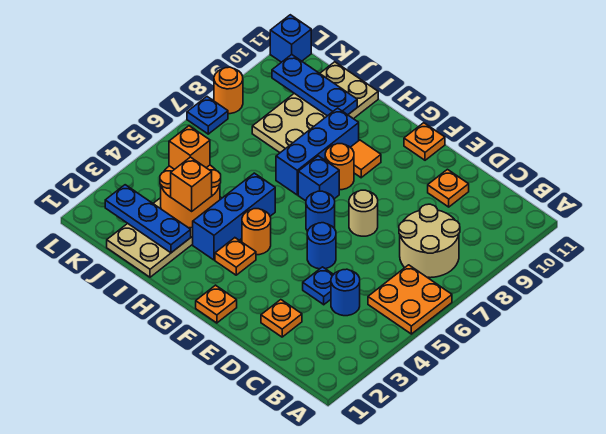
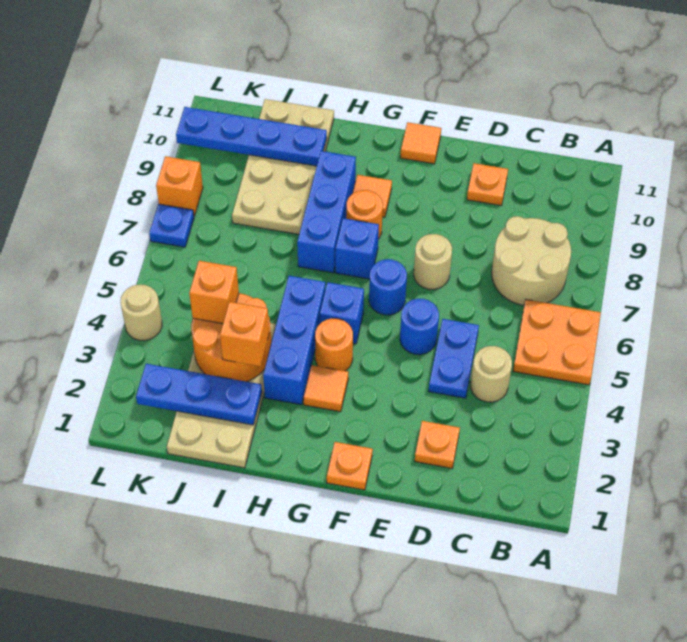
blue round brick C4 level 1 -> tan round brick C4 level 1
blue plate D4 level 1 -> blue plate D4:D5 level 1
orange plate F11 level 1 -> orange tile F11 level 1
orange plate G3 level 1 -> orange tile G3 level 1
blue plate I10:K10 level 2 -> blue plate I10:L10 level 2
none -> tan round brick L4 level 1
orange round brick L8 level 1 -> orange brick L8 level 1
blue brick L11 level 1 -> blue brick G5 level 1

